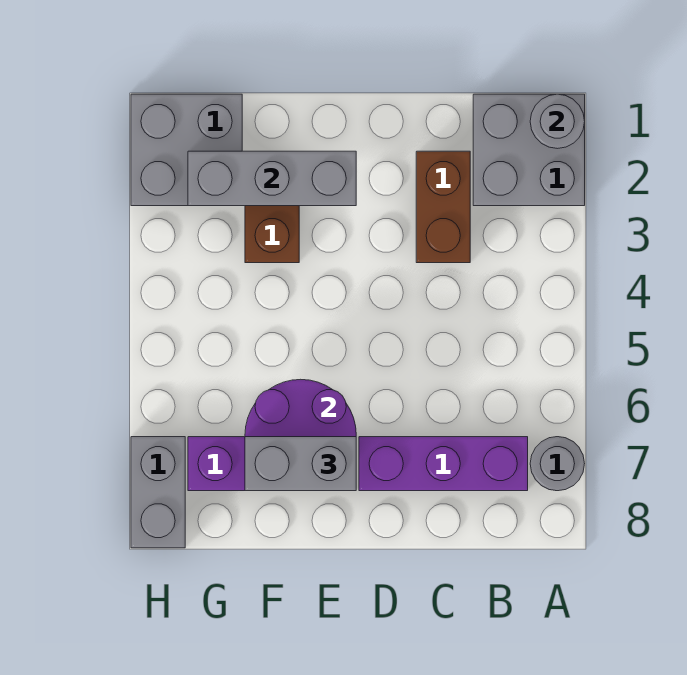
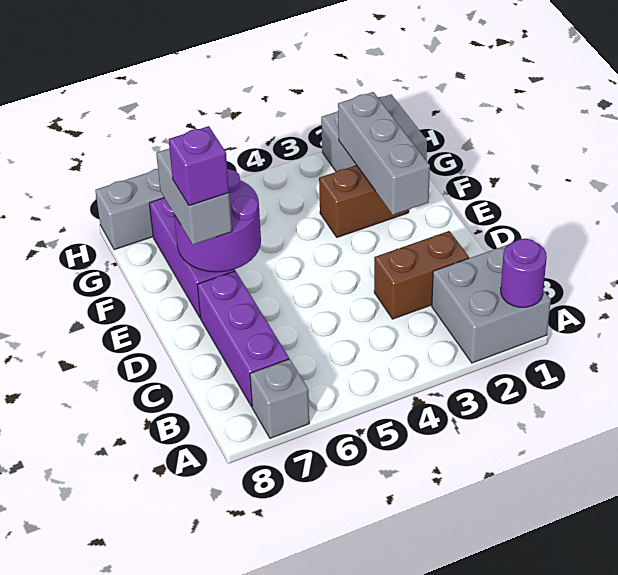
grey round brick A1 level 2 -> purple round brick A1 level 2
grey round brick A7 level 1 -> grey brick A7 level 1
none -> purple brick E7 level 4

